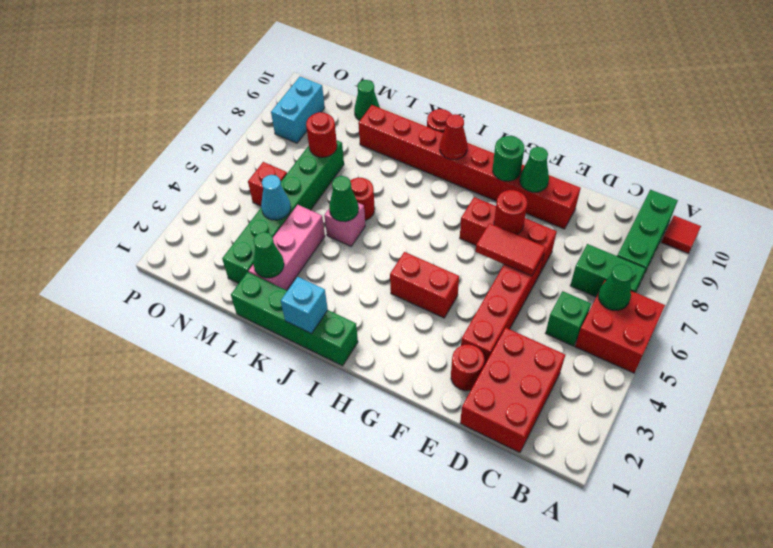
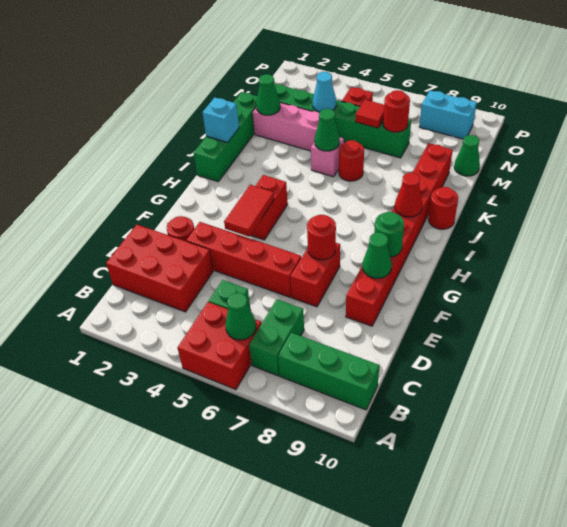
red tile A10 level 1 -> red tile M6 level 2
red tile E6:F6 level 2 -> red tile F4:G4 level 2
red brick E7:G7 level 1 -> red brick E7:F7 level 1

